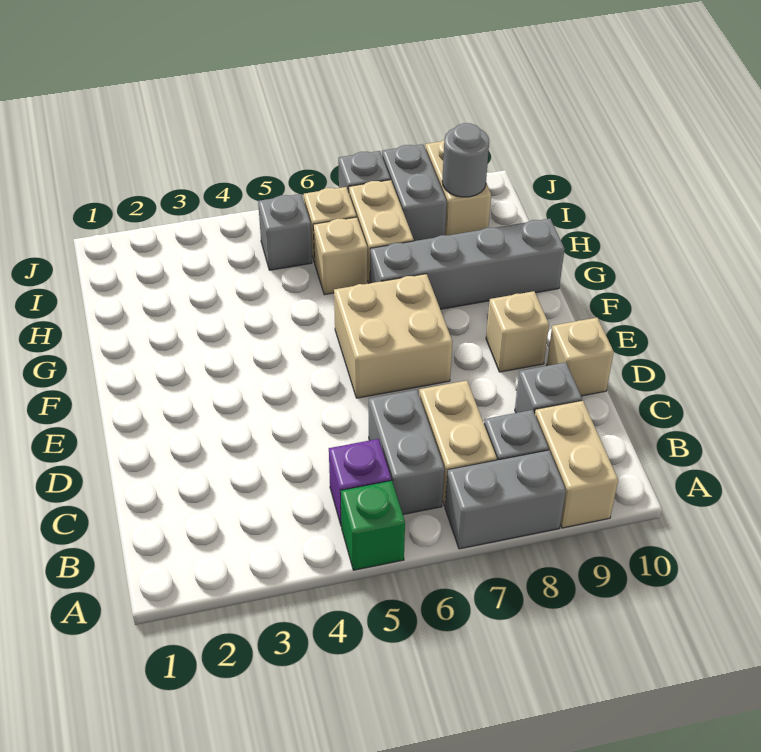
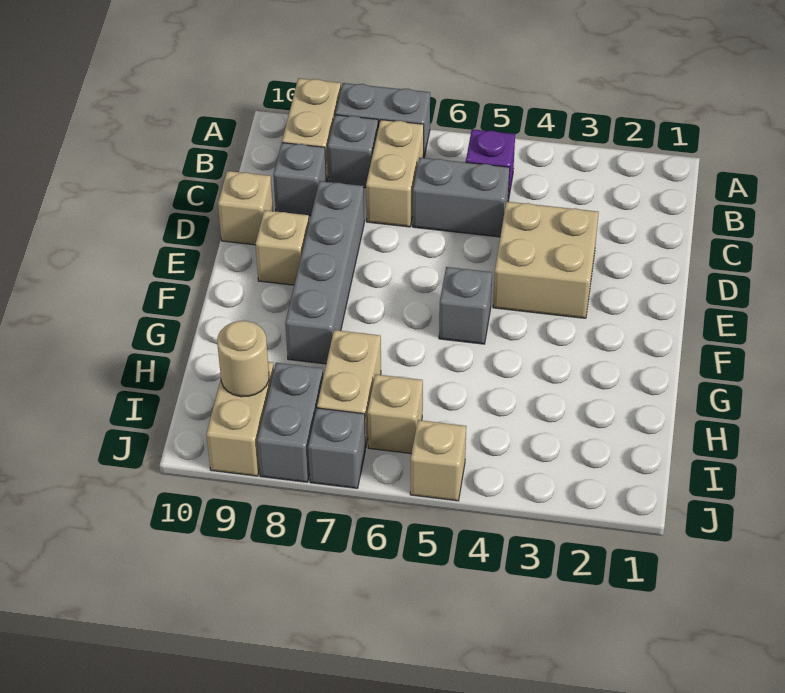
green brick A5 level 1 -> none
grey brick B6:C6 level 1 -> grey brick C5:C6 level 1
tan brick E6:F7 level 1 -> tan brick D3:E4 level 1
grey brick G7:G10 level 1 -> grey brick D8:G8 level 1
tan brick H6 level 1 -> tan brick J5 level 1
grey brick I5 level 1 -> grey brick F5 level 1
grey round brick I9 level 2 -> tan round brick I9 level 2

